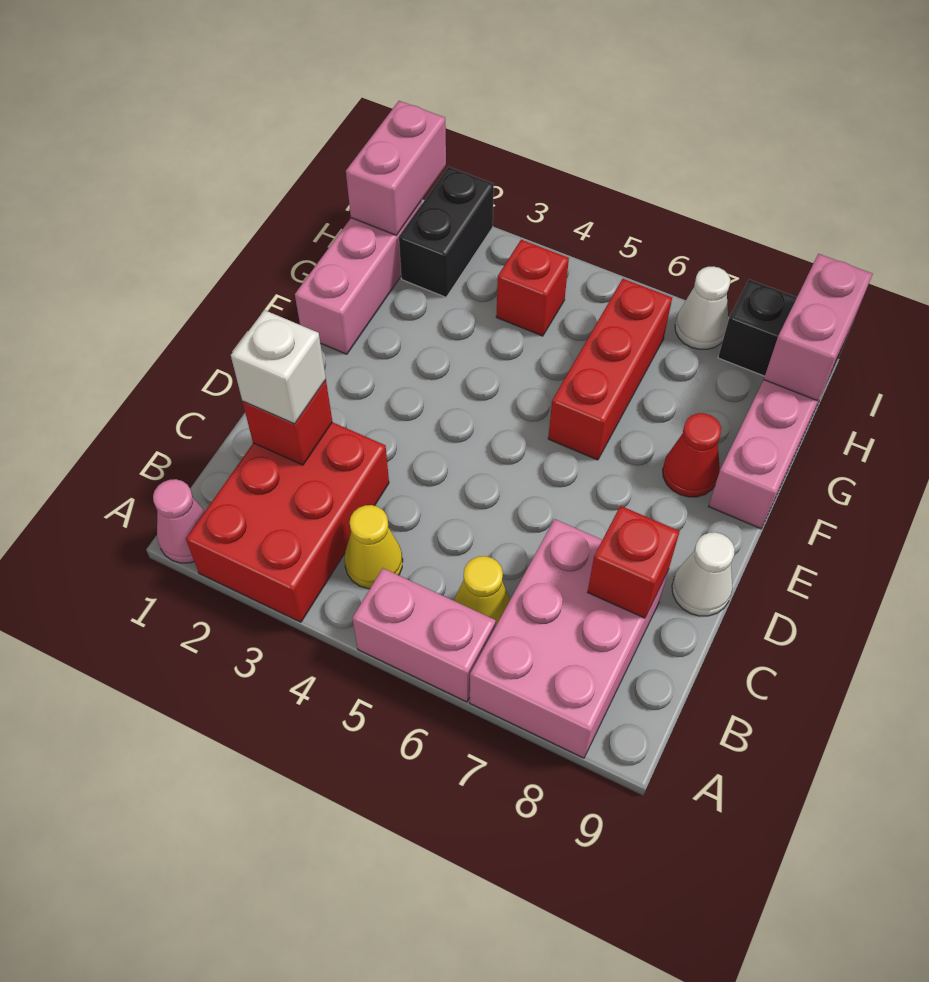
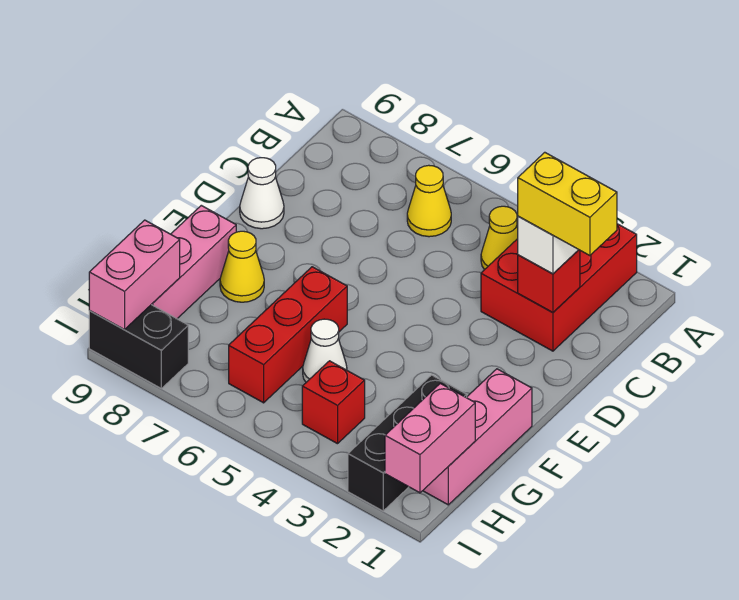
pink cone A1 level 1 -> none
pink brick A5:A6 level 1 -> none
pink brick A7:C8 level 1 -> none
none -> yellow brick C1:C2 level 4
red brick C8 level 2 -> none
red cone F8 level 1 -> yellow cone F8 level 1
black brick H2:I2 level 1 -> black brick G2:I2 level 1
white cone I7 level 1 -> white cone G5 level 1

